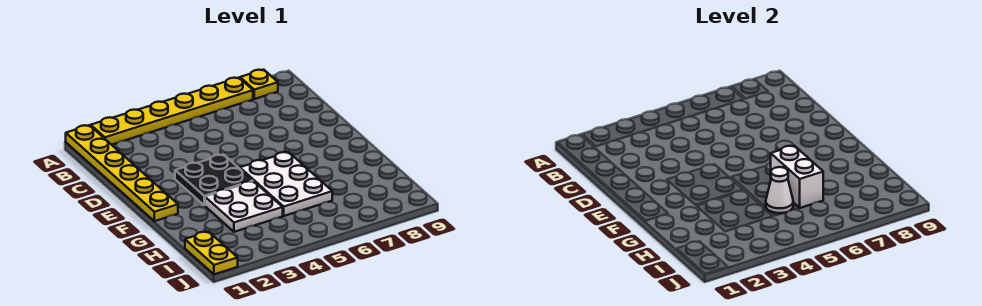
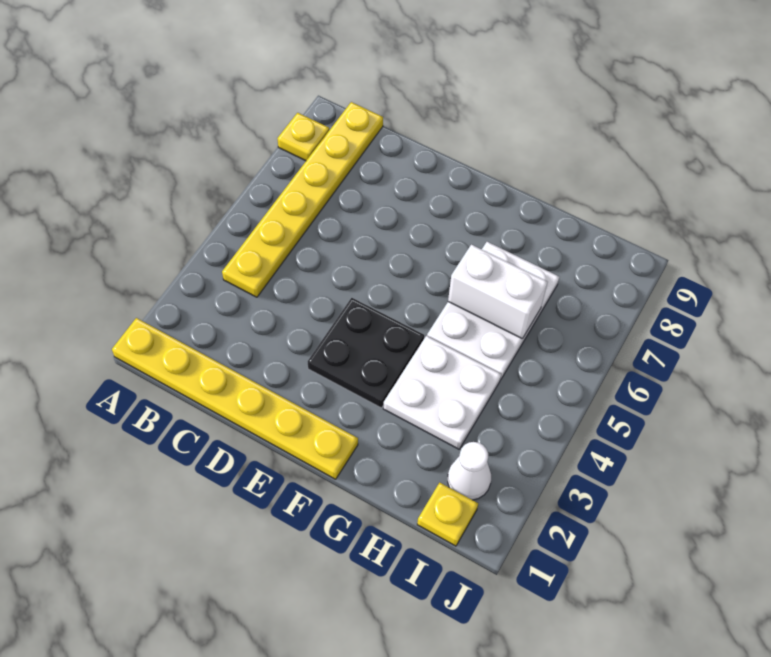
yellow plate A2:A7 level 1 -> yellow plate B4:B9 level 1
white plate F5:H6 level 1 -> white plate G5:H7 level 1
white cone H5 level 2 -> white cone I2 level 1
yellow plate I1:J1 level 1 -> yellow plate I1 level 1

